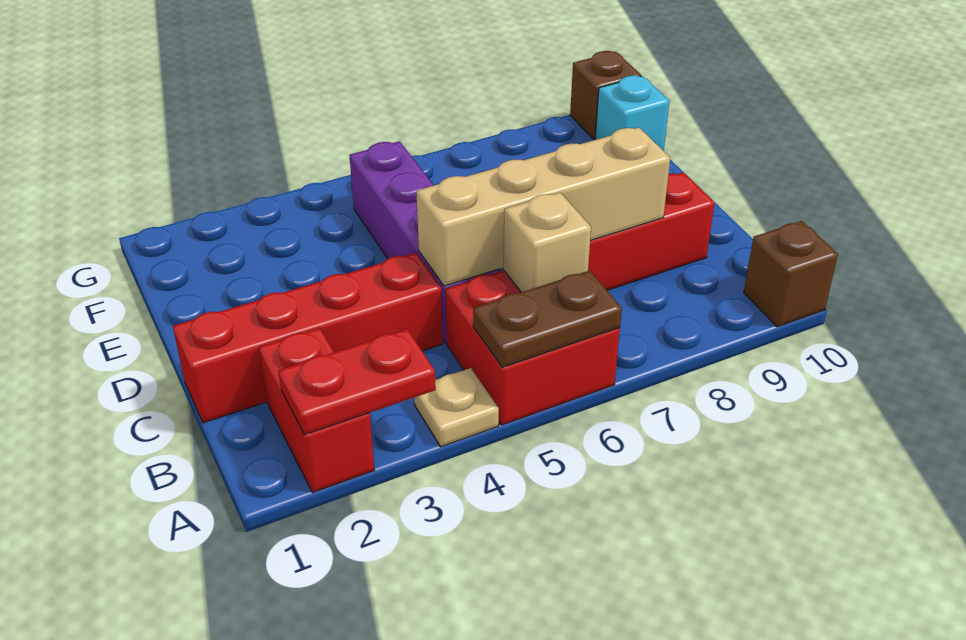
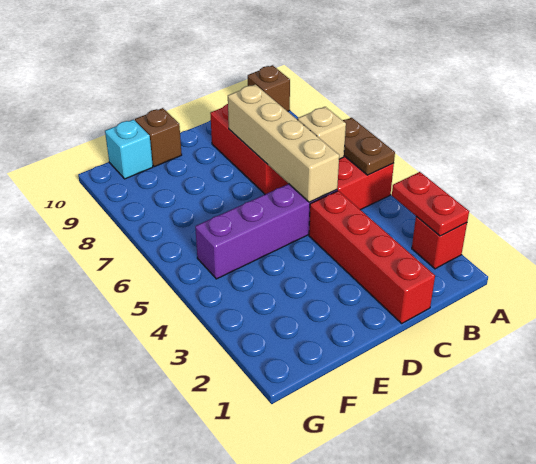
red brick A2:B2 level 1 -> red brick A2 level 1
tan plate A4 level 1 -> none
brown brick G10 level 1 -> brown brick E10 level 1

